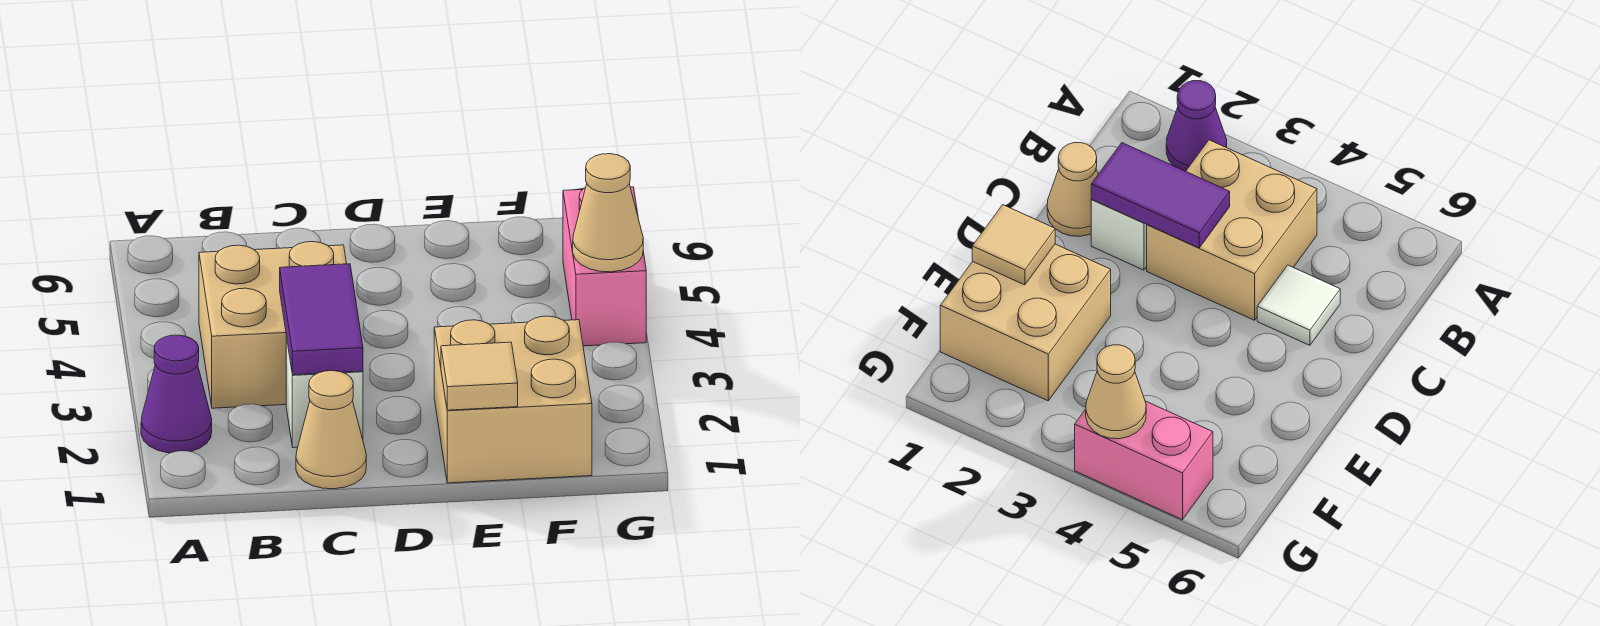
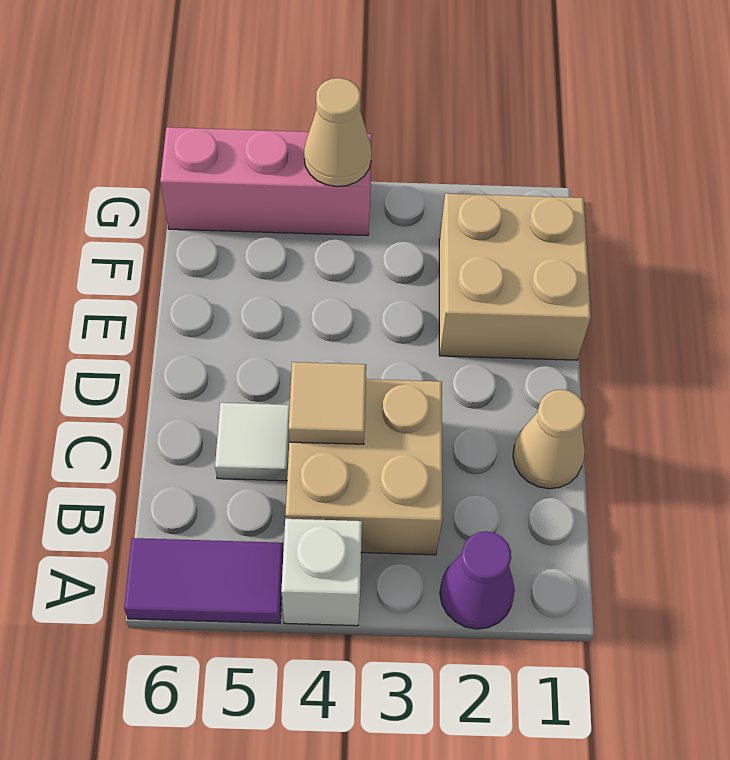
white brick C2 level 1 -> white brick A4 level 1
purple tile C2:C3 level 2 -> purple tile A5:A6 level 1
tan tile E1 level 2 -> tan tile C4 level 2
pink brick G4:G5 level 1 -> pink brick G4:G6 level 1

